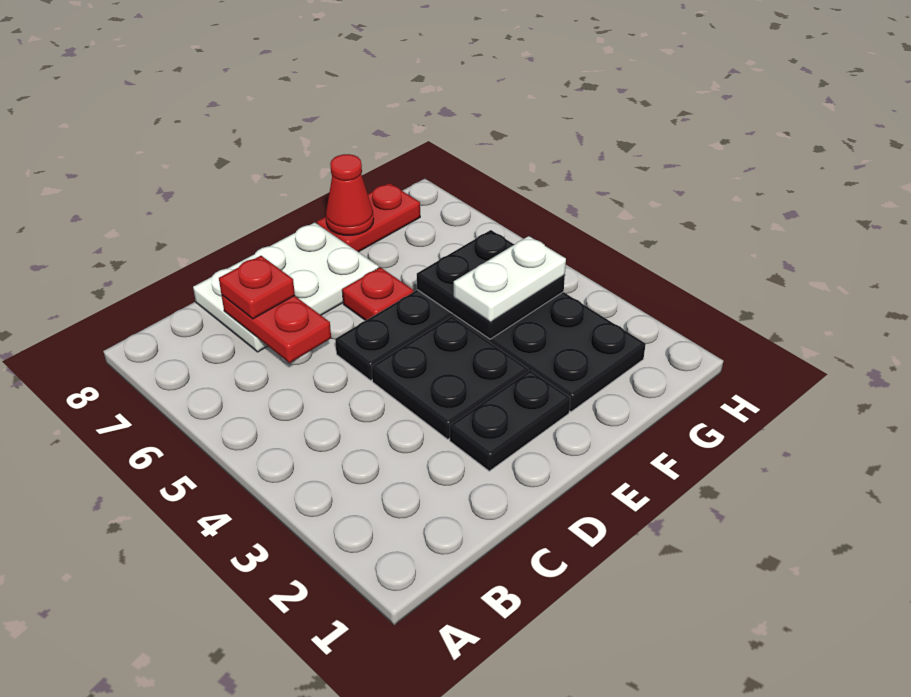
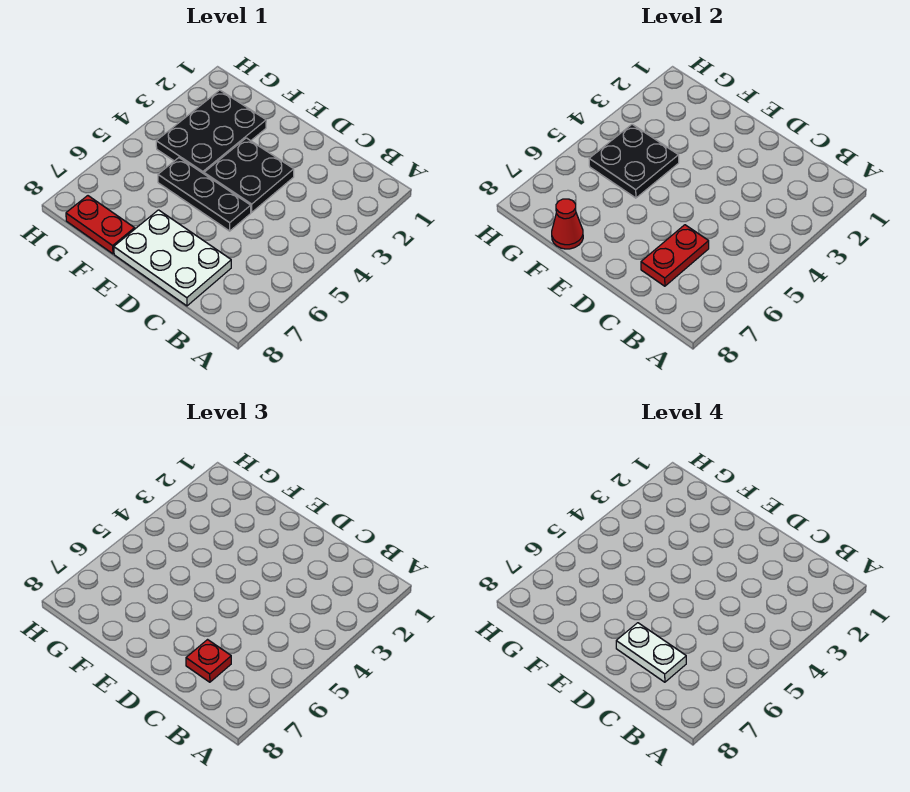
black plate D2:E2 level 1 -> none
red plate E6 level 1 -> none
white plate F4:G4 level 3 -> white plate C7:D7 level 4

